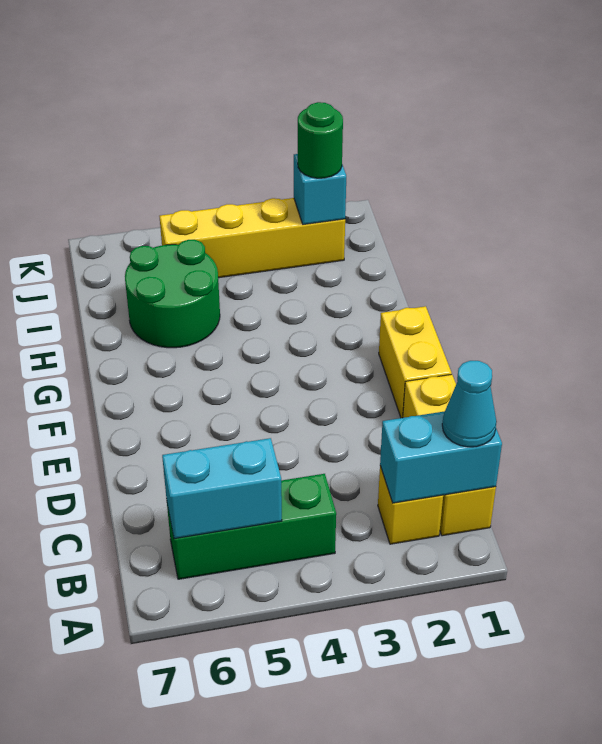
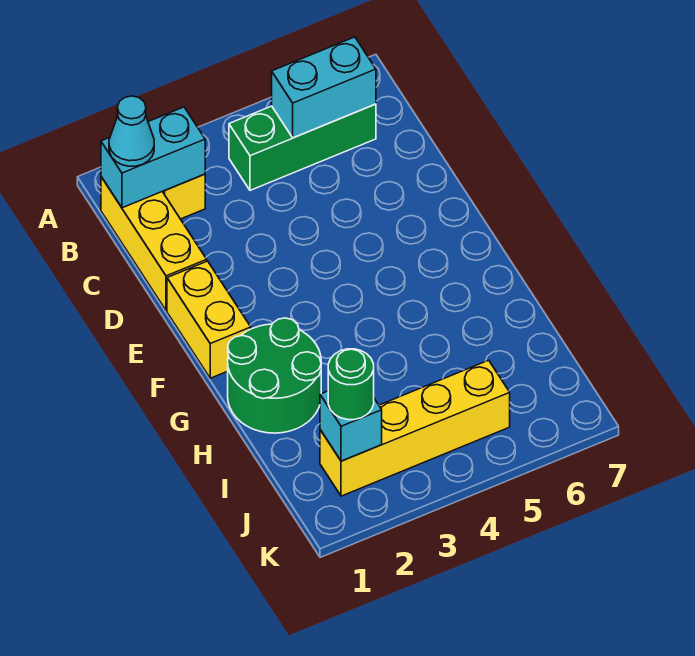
green round brick H5:I6 level 1 -> green round brick G1:H2 level 1

